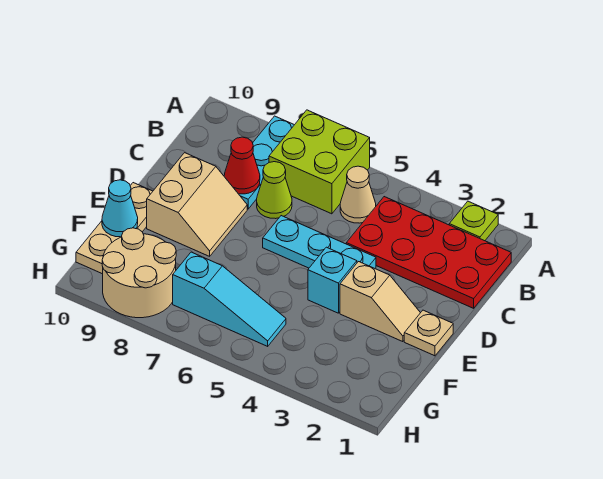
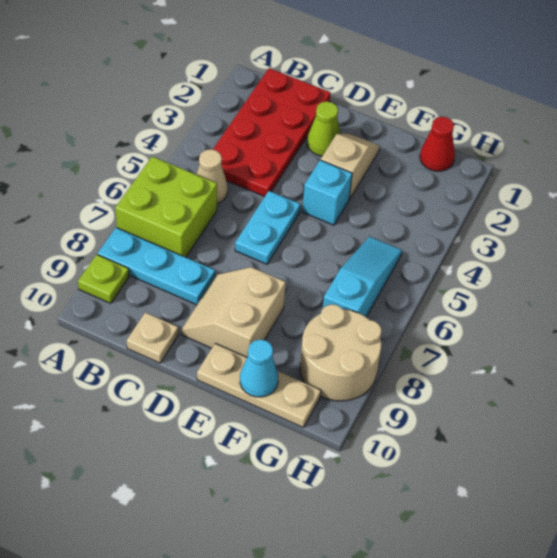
lime plate A2 level 1 -> lime plate A9 level 1
lime cone C7 level 1 -> lime cone D2 level 1
red cone C8 level 2 -> red cone G1 level 1
cyan plate D4:D6 level 1 -> cyan plate D5:D6 level 1
tan slope D8:E9 level 1 top 9 -> tan slope D8:E9 level 1 top E
tan plate E1 level 1 -> tan plate C10 level 1

